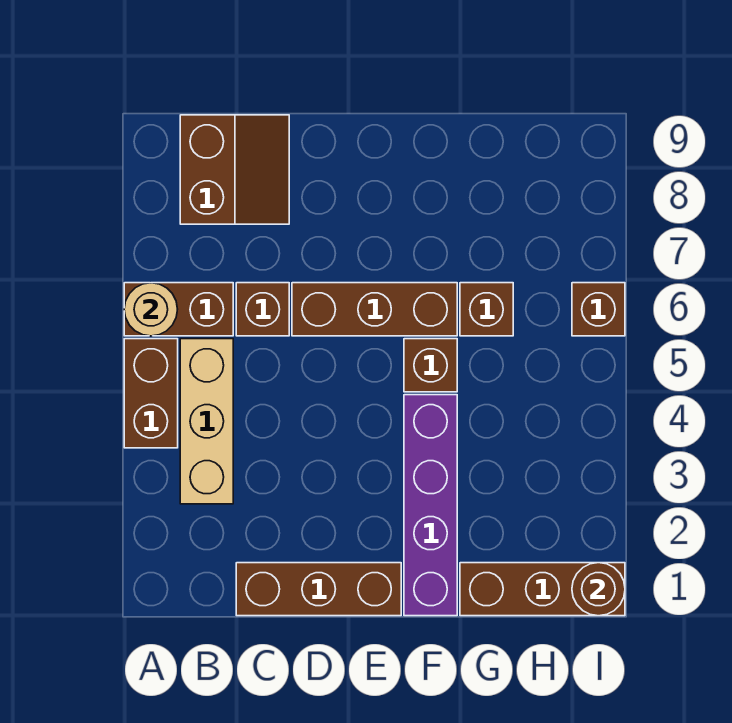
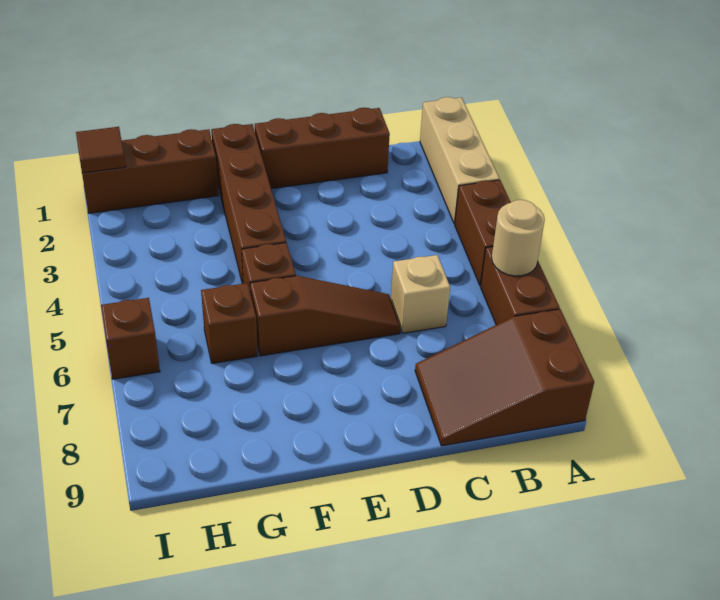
brown brick A6:B6 level 1 -> brown brick A6:A7 level 1
tan brick B3:B5 level 1 -> tan brick A1:A3 level 1
brown slope B8:C9 level 1 top B -> brown slope A8:C9 level 1 top A
brown brick C6 level 1 -> tan brick C6 level 1
brown brick D6:F6 level 1 -> brown slope D6:F6 level 1 top F
purple brick F1:F4 level 1 -> brown brick F1:F4 level 1
brown round brick I1 level 2 -> brown tile I1 level 2

